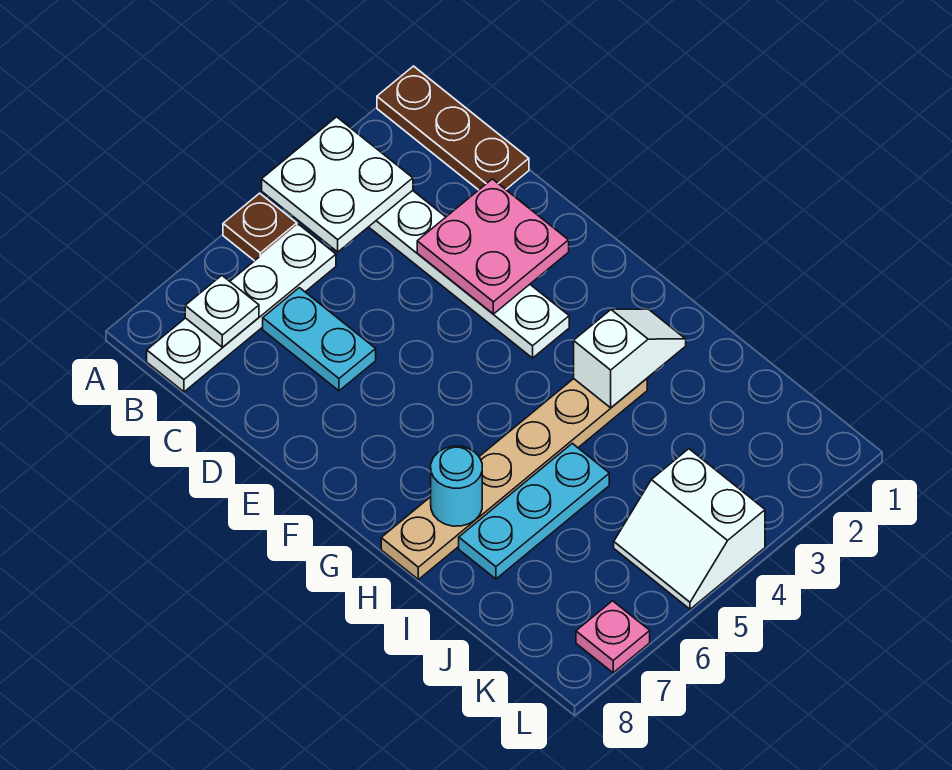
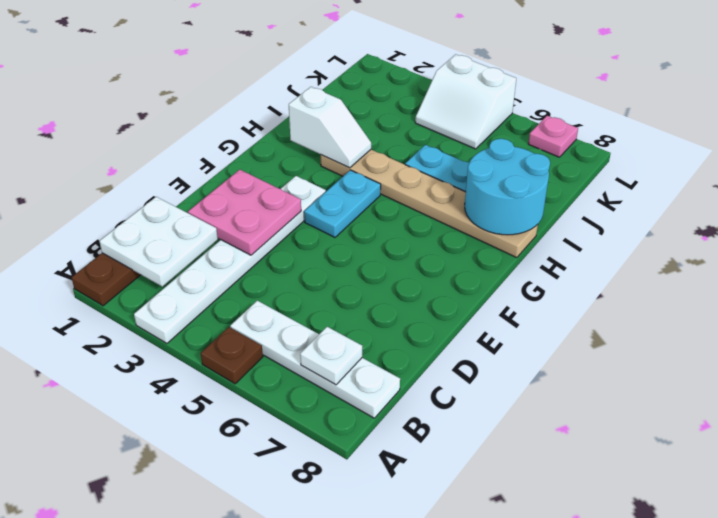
white plate A3:B4 level 2 -> white plate B1:C2 level 2
cyan plate C6:D6 level 1 -> cyan plate F4:G4 level 1
white slope H2:H3 level 2 top 3 -> white slope H2:H3 level 2 top 2
cyan round brick H7 level 2 -> cyan round brick H7:I8 level 2
white slope K4:L5 level 1 top 4 -> white slope K4:L5 level 1 top L

